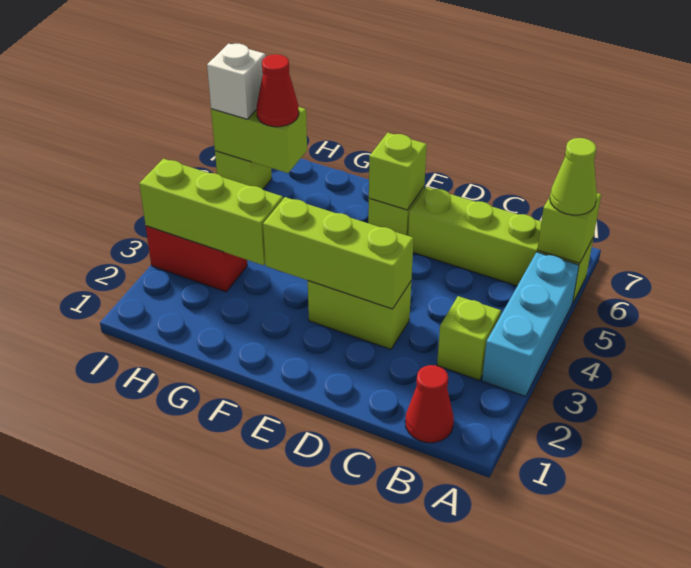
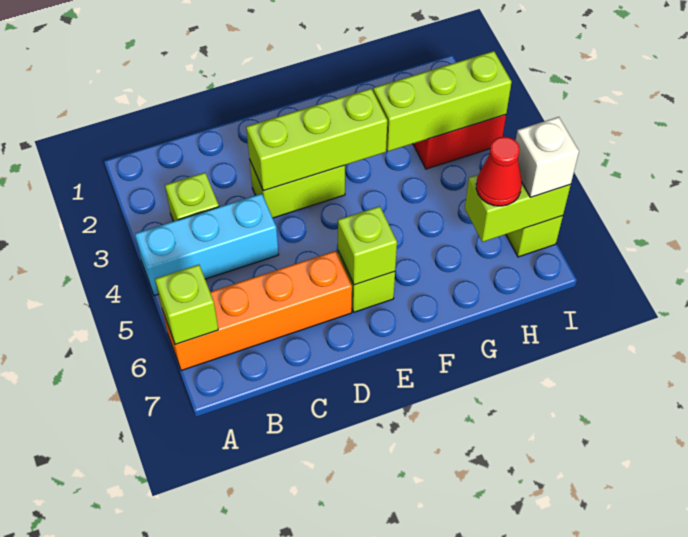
cyan brick A3:A5 level 1 -> cyan brick A4:C4 level 1
lime brick A6:D6 level 1 -> orange brick A6:D6 level 1
lime cone A6 level 3 -> none
red cone B1 level 1 -> none

